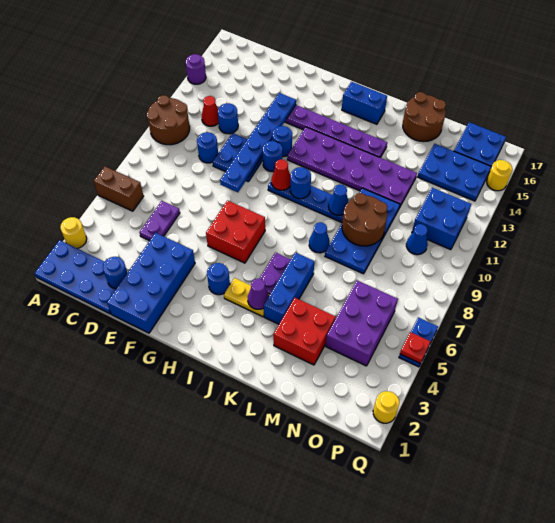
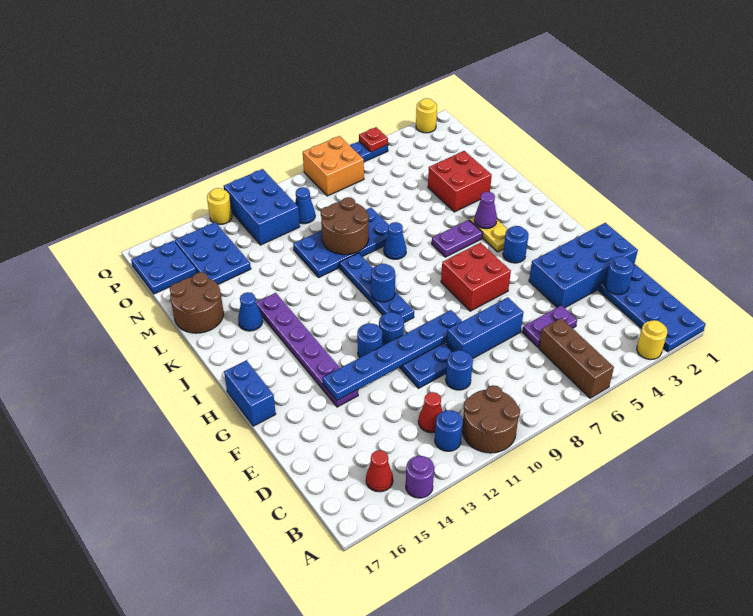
brown brick A6:B6 level 1 -> brown brick A6:C6 level 1
blue round brick D12 level 1 -> blue round brick B12 level 1
red cone H10 level 2 -> red cone B15 level 1
purple plate H12:M13 level 1 -> none
blue brick I16:J16 level 1 -> blue brick G17:H17 level 1
blue brick K4:K6 level 1 -> blue brick E7:E9 level 1
blue cone K10 level 2 -> blue cone K15 level 1
purple brick N4:O6 level 1 -> none
blue brick O11:P12 level 1 -> blue brick O11:Q12 level 1
none -> orange brick P7:Q8 level 1
yellow round brick Q15 level 1 -> yellow round brick Q13 level 1

